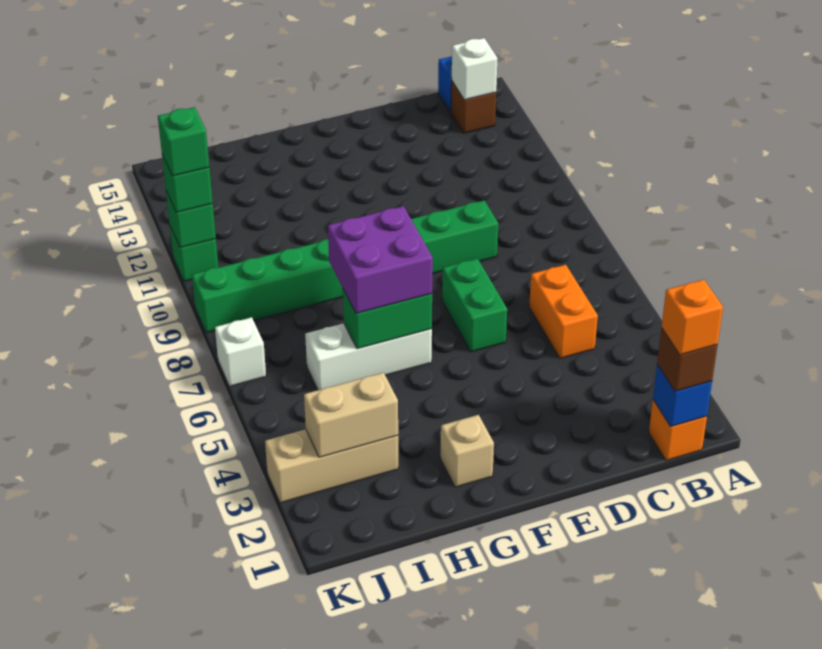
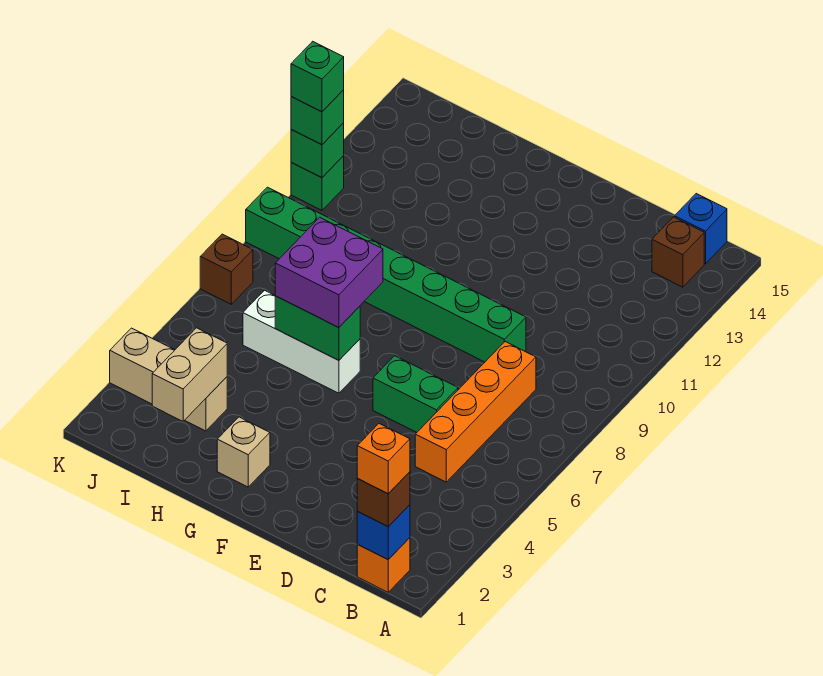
white brick B14 level 2 -> none
orange brick C5:C6 level 1 -> orange brick C5:C8 level 1
green brick E6:E7 level 1 -> green brick D6:E6 level 1
tan brick I3:J3 level 2 -> tan brick I2:I3 level 2
white brick K7 level 1 -> brown brick K7 level 1

